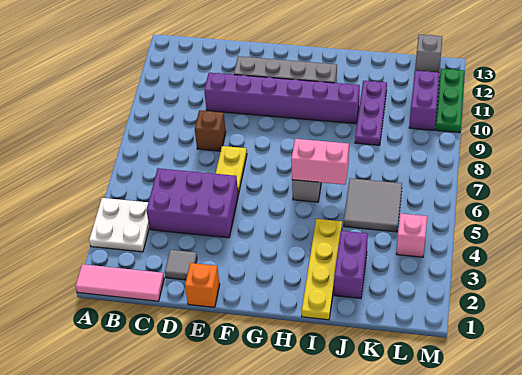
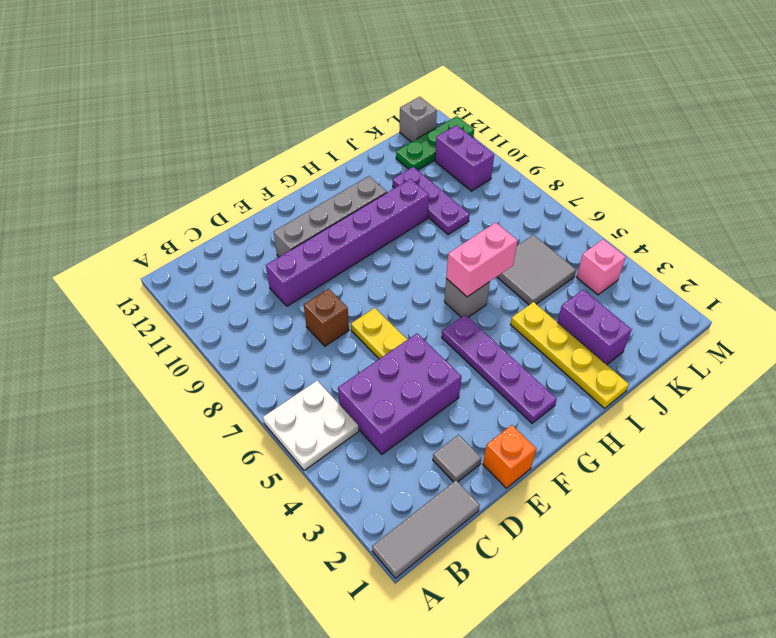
pink tile A1:C1 level 1 -> grey tile A1:C1 level 1
white plate A3:B4 level 1 -> white plate A5:B6 level 1
none -> purple plate G2:G5 level 1
green plate M10:M12 level 1 -> green plate K12:M12 level 1

